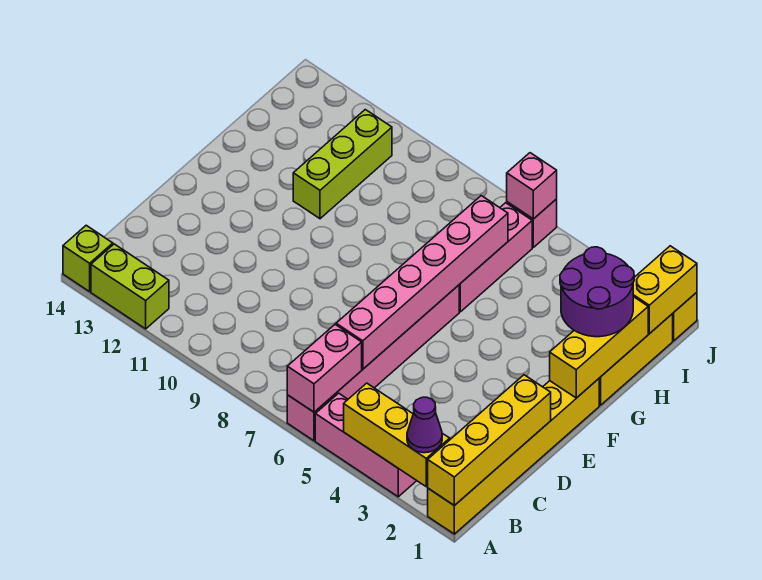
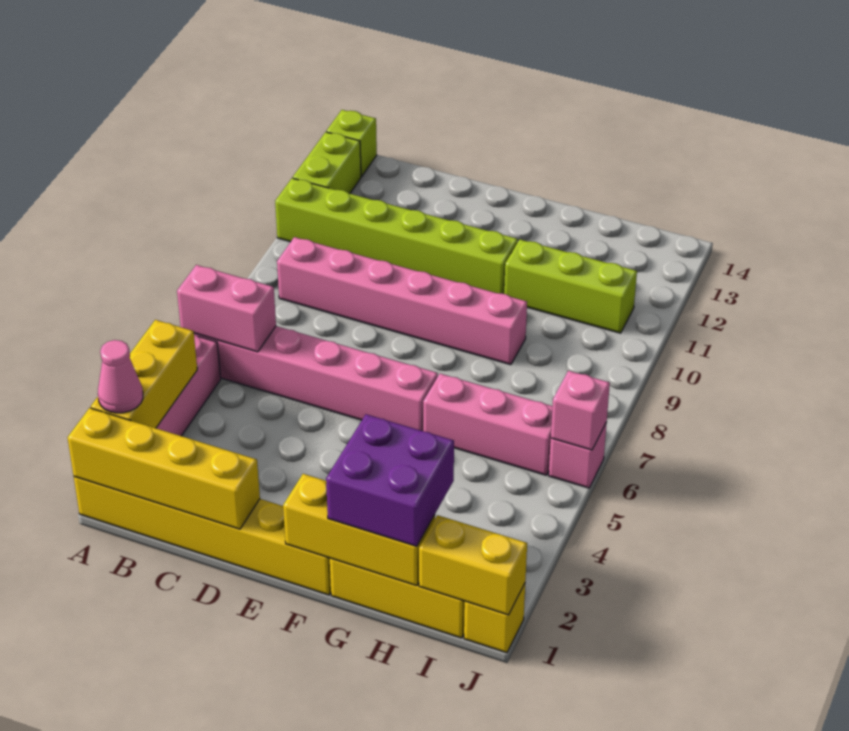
purple cone A2 level 3 -> pink cone A2 level 3
none -> lime brick A11:F11 level 1
pink brick C6:H6 level 2 -> pink brick B9:G9 level 1
purple round brick G1:H2 level 3 -> purple brick G1:H2 level 3

